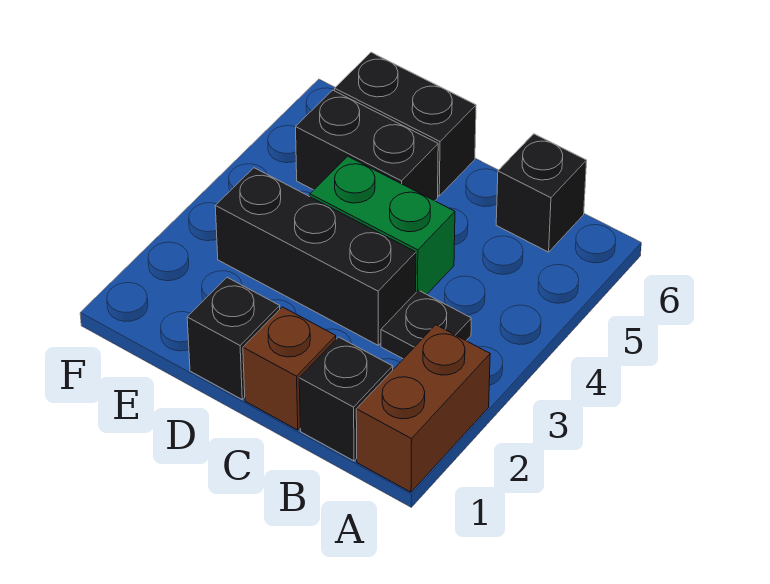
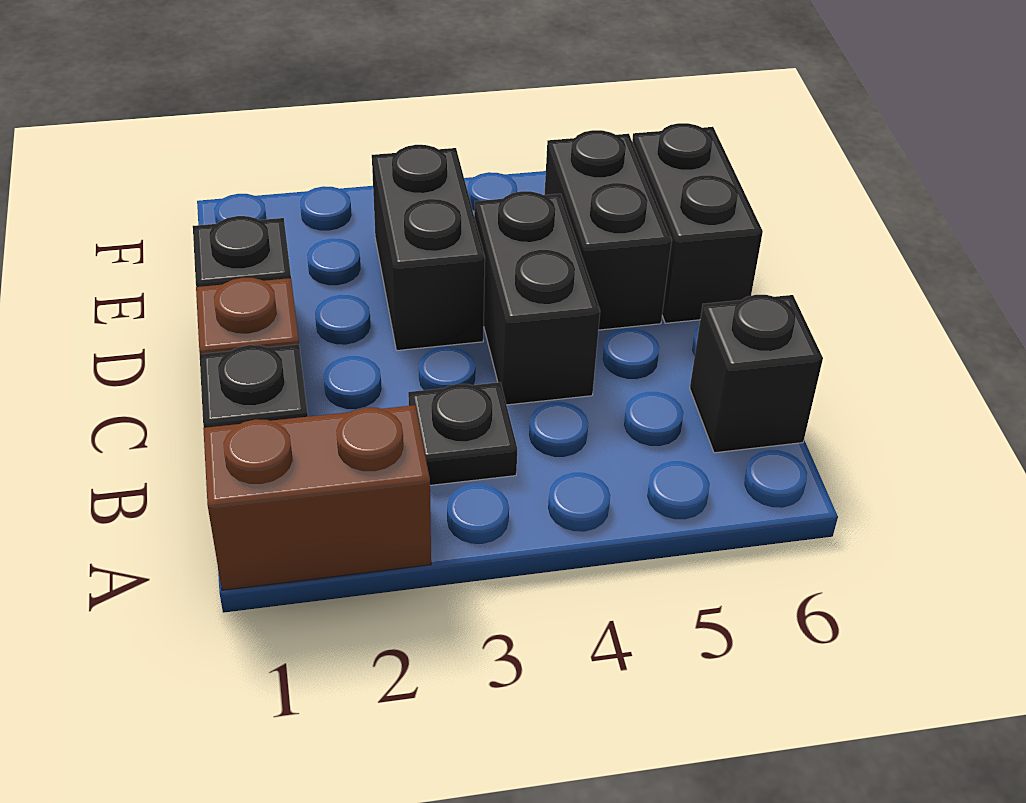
black brick C3:E3 level 1 -> black brick D3:E3 level 1
green brick C4:D4 level 1 -> black brick C4:D4 level 1

